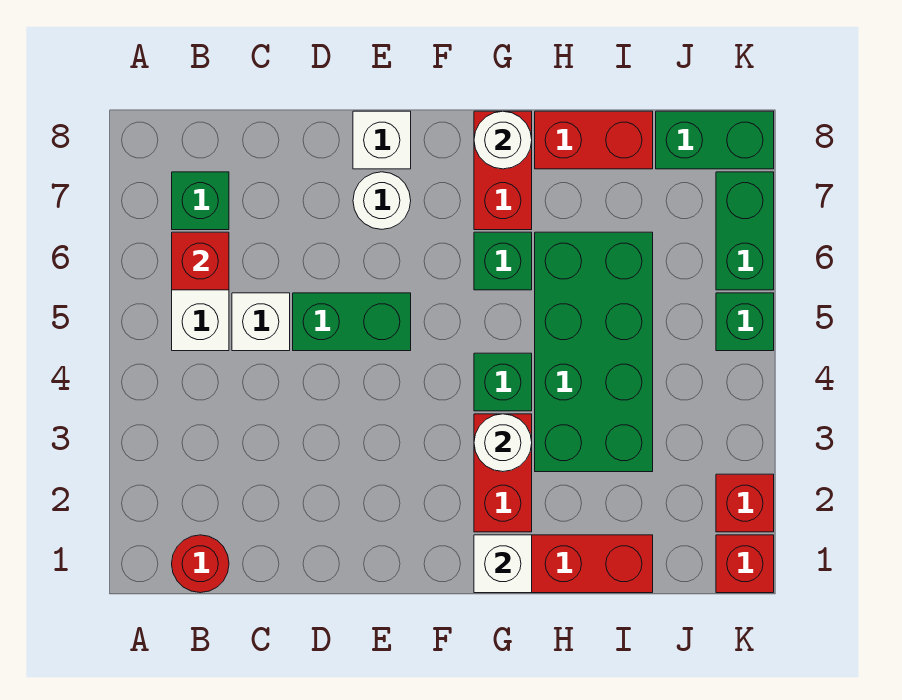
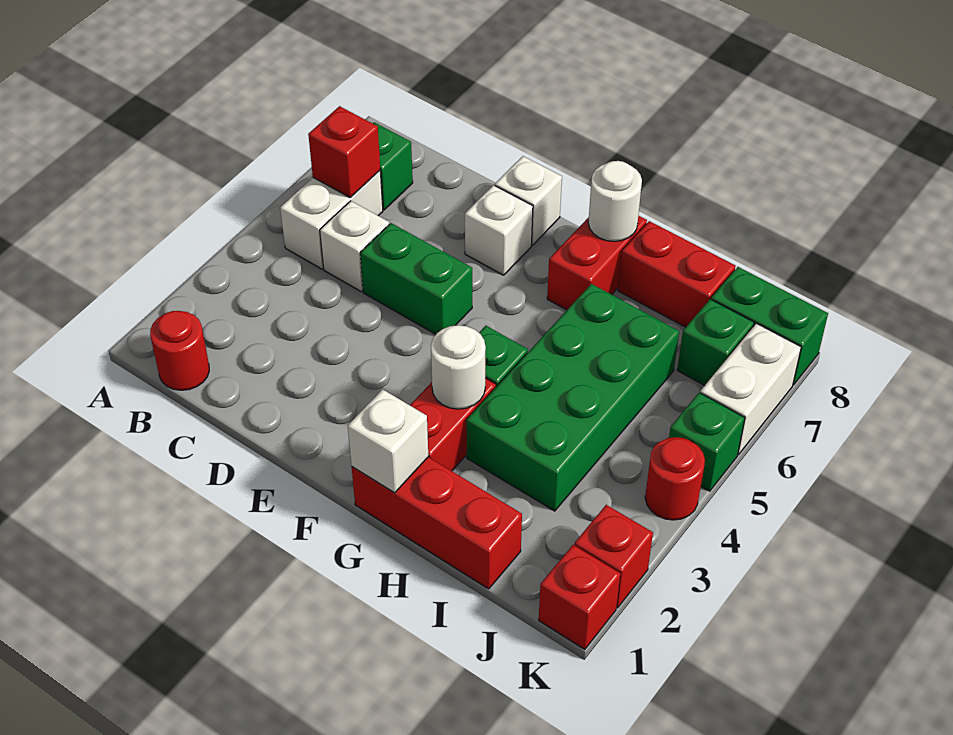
white round brick E7 level 1 -> white brick E7 level 1
green brick G6 level 1 -> green brick J7 level 1
none -> red round brick K4 level 1
green brick K6:K7 level 1 -> white brick K6:K7 level 1

